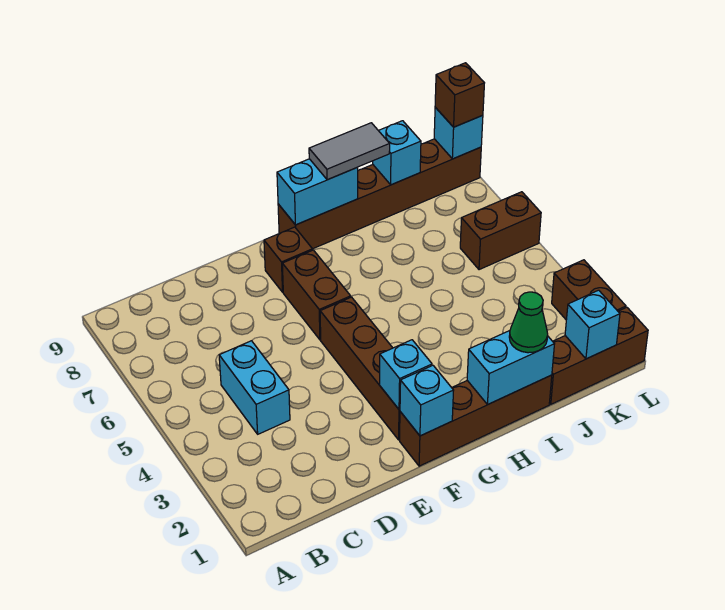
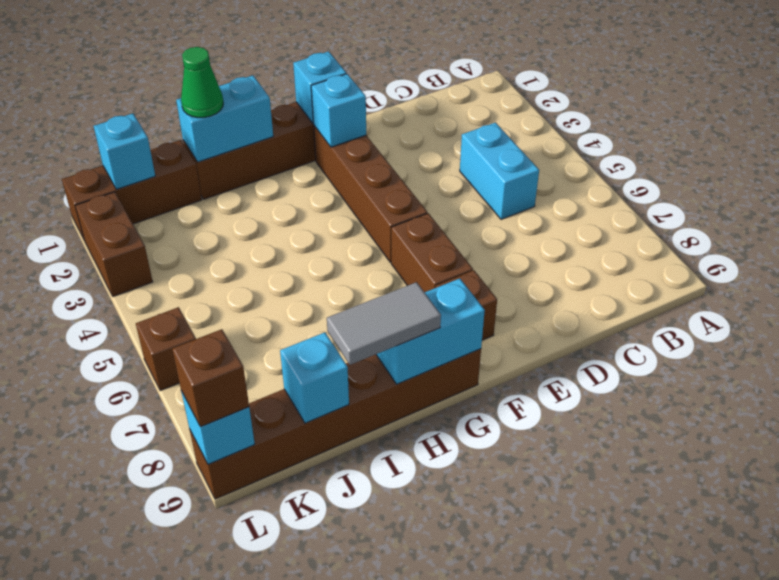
brown brick K6:L6 level 1 -> brown brick L6 level 1

